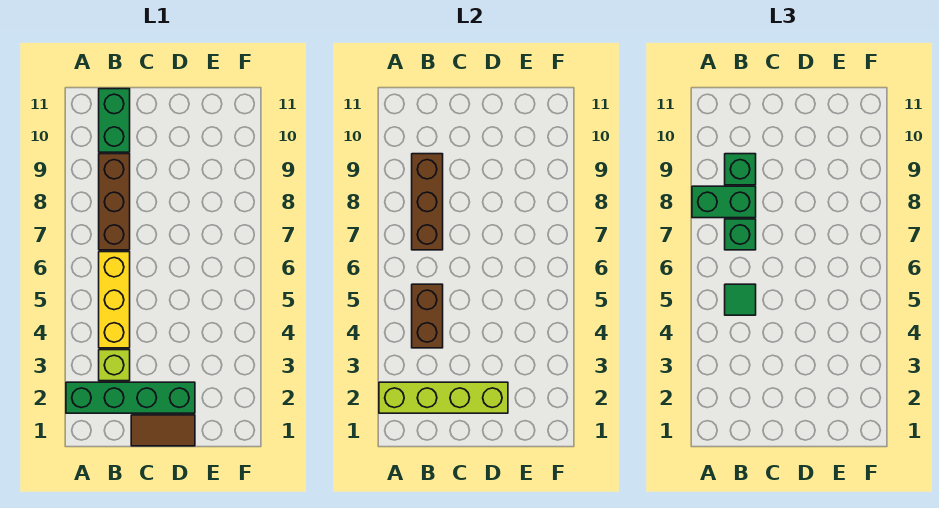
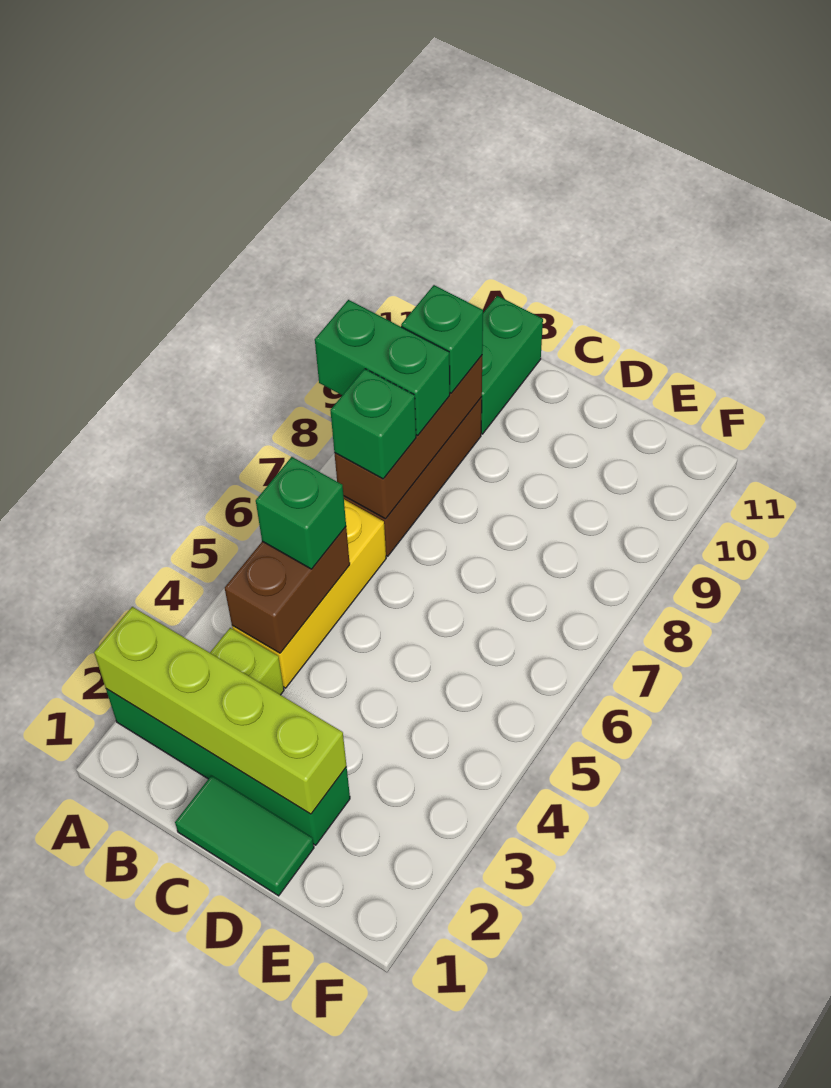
green tile B5 level 3 -> green brick B5 level 3
brown tile C1:D1 level 1 -> green tile C1:D1 level 1

